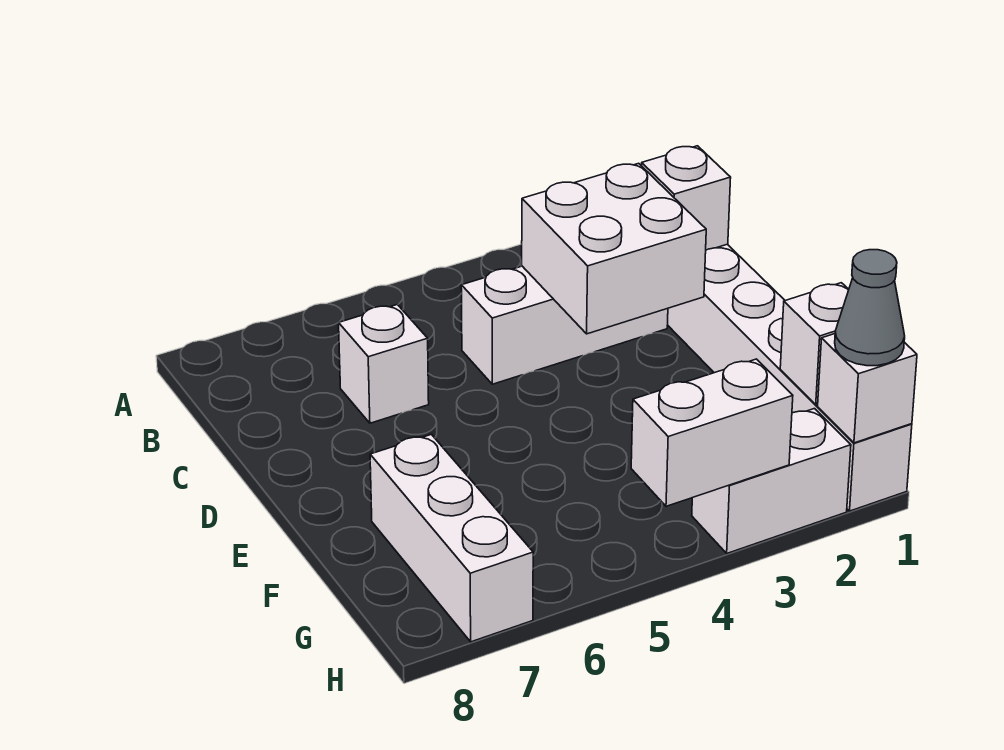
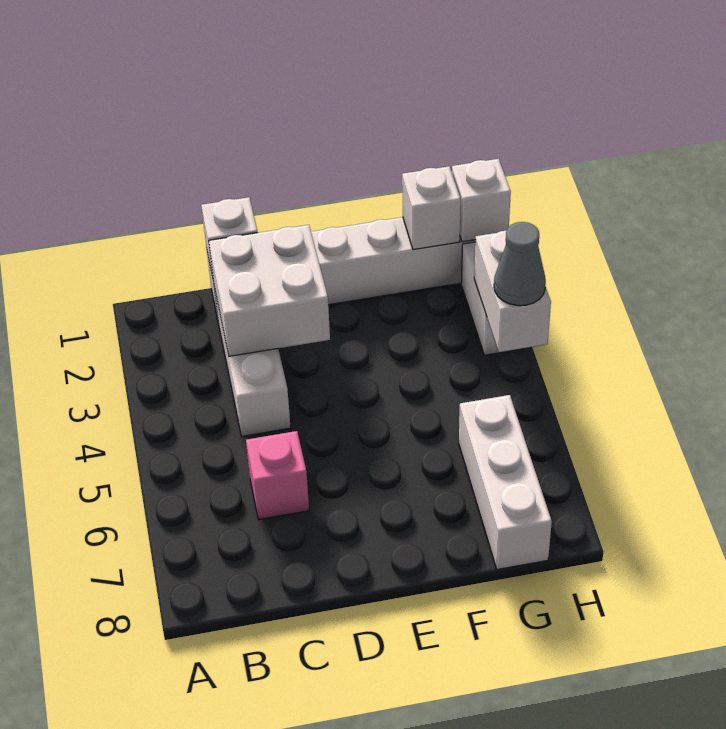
white brick C6 level 1 -> pink brick C6 level 1
white brick F7:H7 level 1 -> white brick G6:G8 level 1
grey cone H1 level 3 -> grey cone H4 level 3

